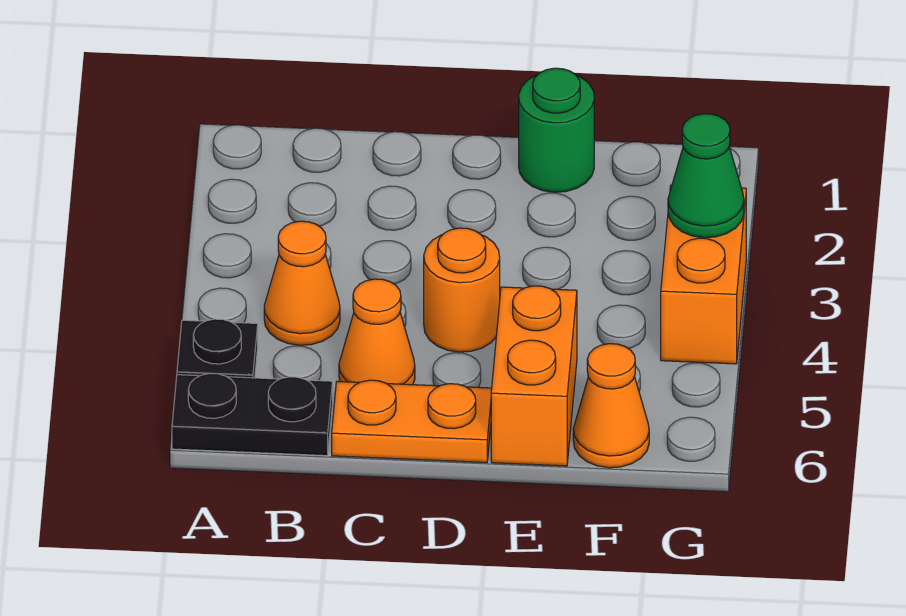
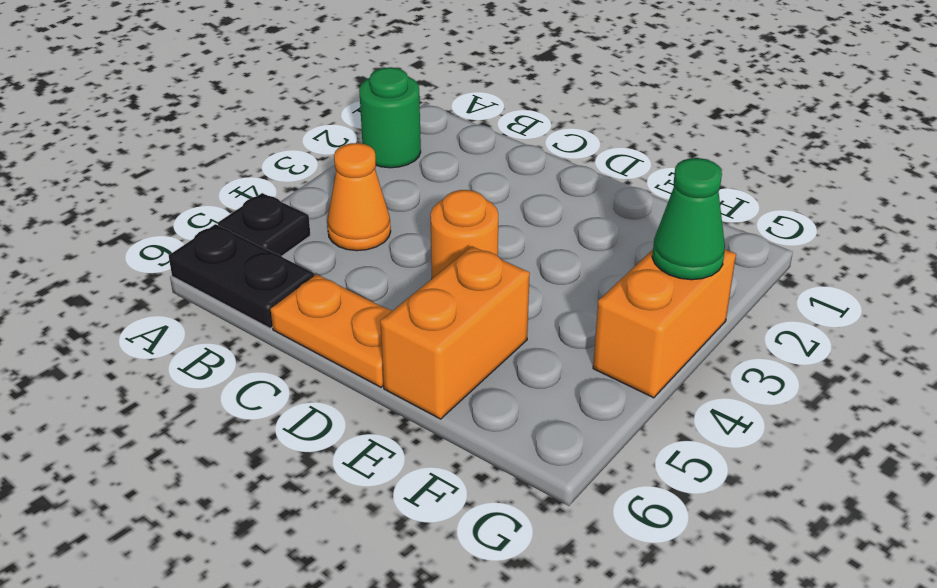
orange cone C5 level 1 -> none
green round brick E1 level 1 -> green round brick A2 level 1
orange cone F6 level 1 -> none

